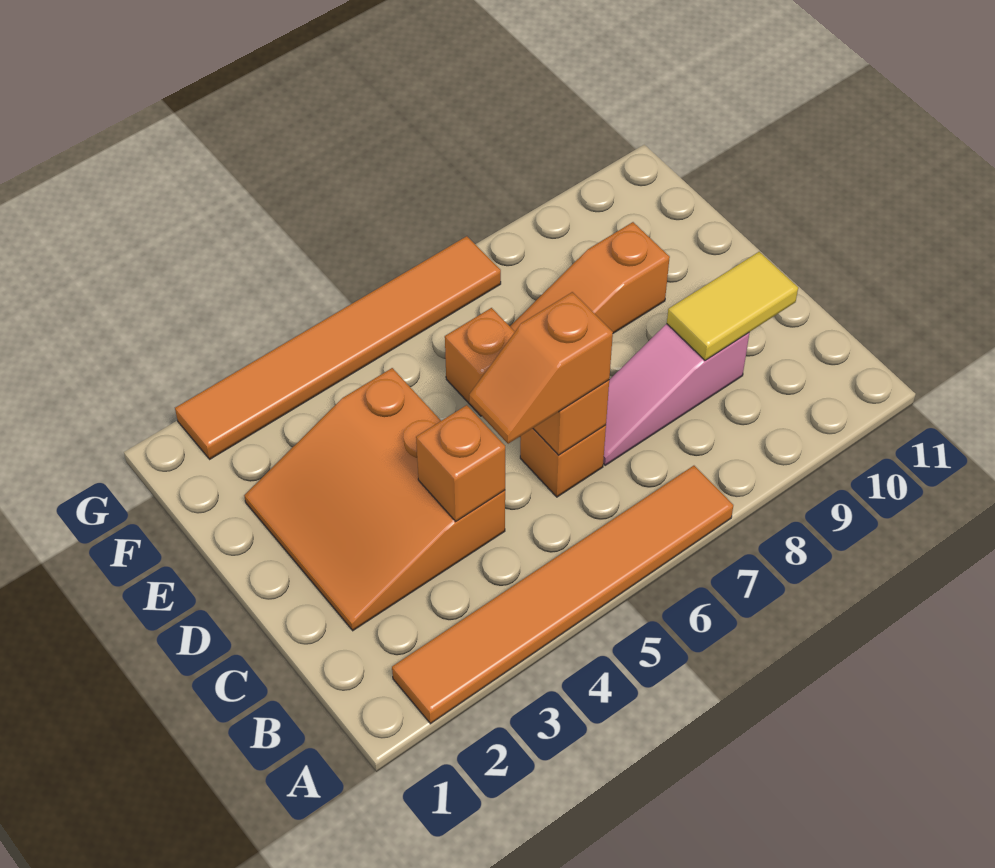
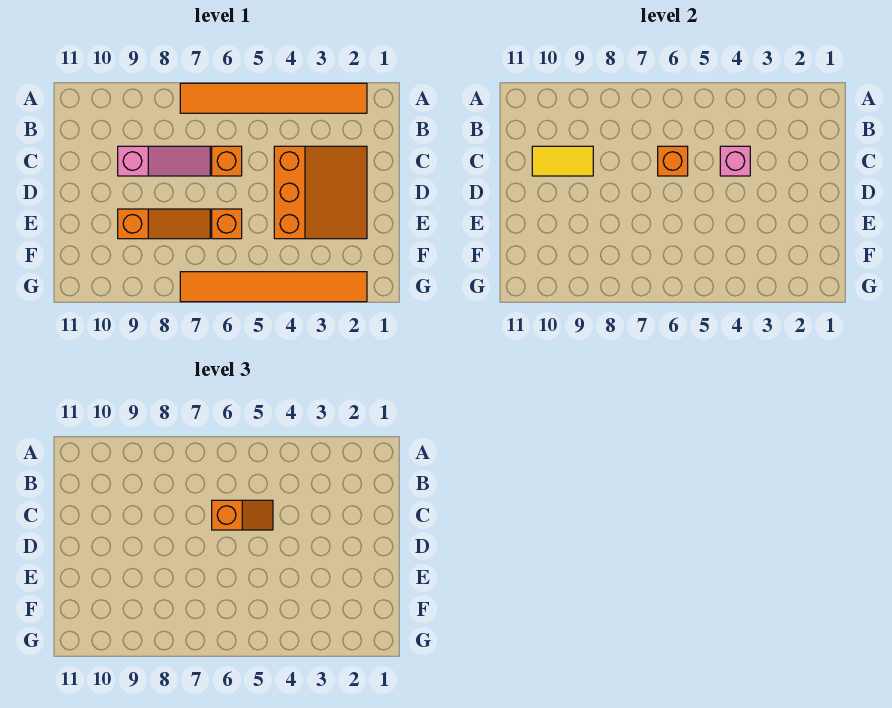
orange brick C4 level 2 -> pink brick C4 level 2

